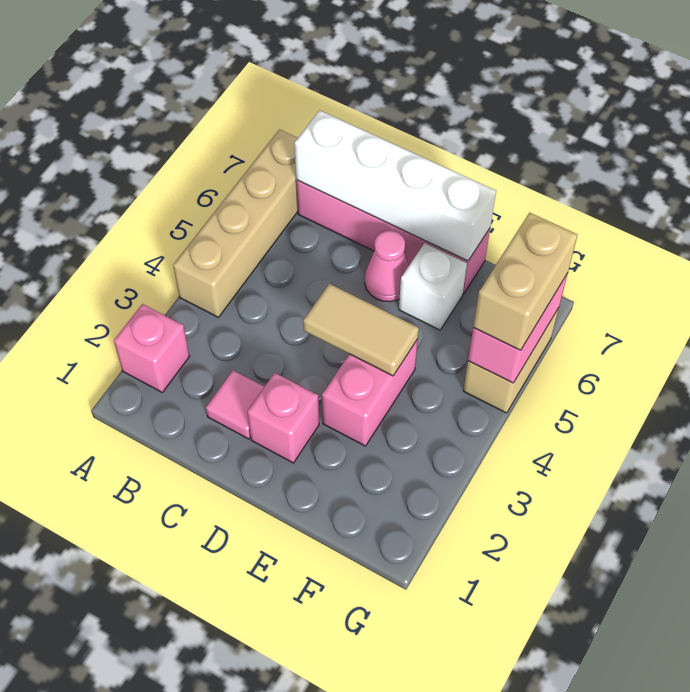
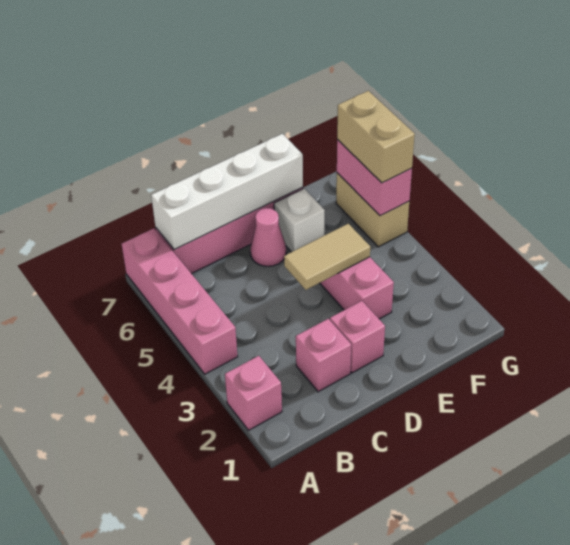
tan brick A4:A7 level 1 -> pink brick A4:A7 level 1
pink tile C2 level 1 -> pink brick C2 level 1

